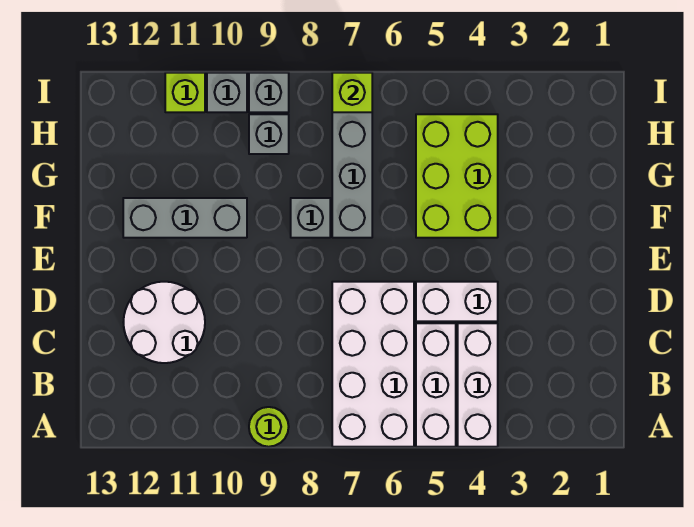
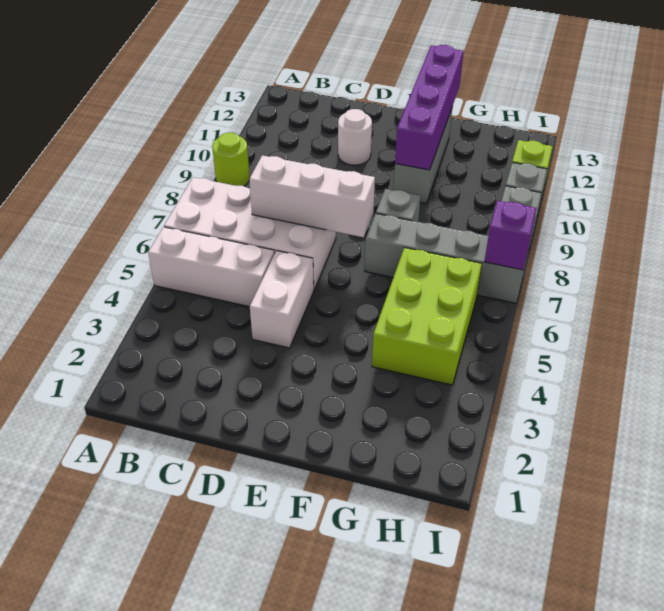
white brick A4:C4 level 1 -> white brick C7:E7 level 2
white round brick C11:D12 level 1 -> white round brick D11 level 1
lime brick F4:H5 level 1 -> lime brick G4:H6 level 1
none -> purple brick F10:F13 level 2
grey brick H9 level 1 -> none
lime brick I7 level 2 -> purple brick I7 level 2

